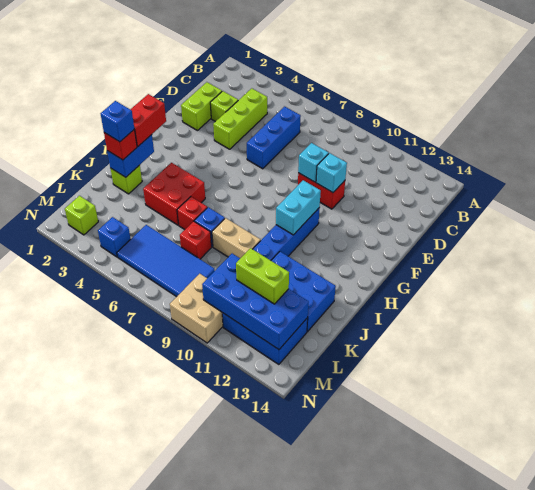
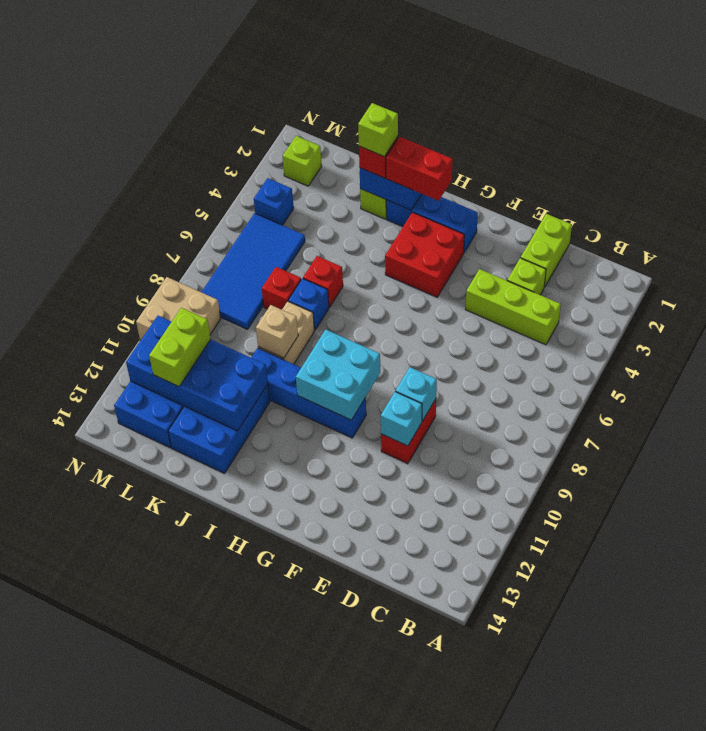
blue brick C6:E6 level 1 -> blue brick G2:I2 level 1
lime brick D2:E2 level 1 -> lime brick D1:D2 level 1
cyan brick G10:H10 level 2 -> cyan brick G9:H10 level 2
red brick I4:J5 level 1 -> red brick G3:H4 level 1
blue brick J2 level 4 -> lime brick J2 level 4
none -> tan brick J9 level 2
blue brick L10:M13 level 2 -> blue brick J11:M12 level 2

